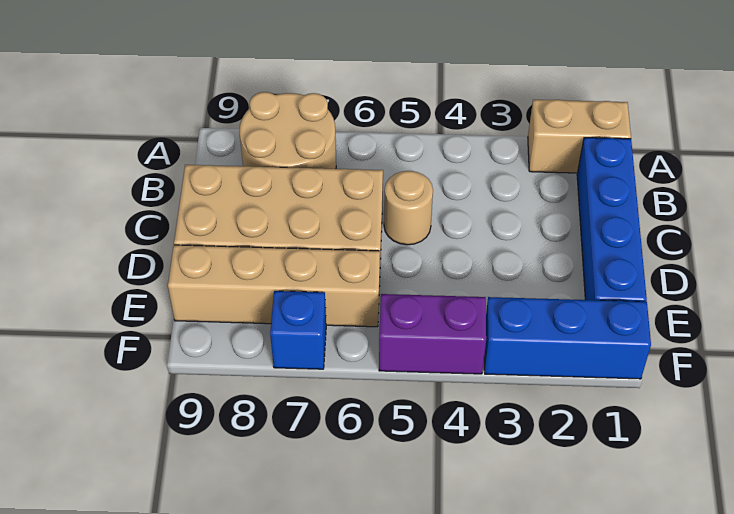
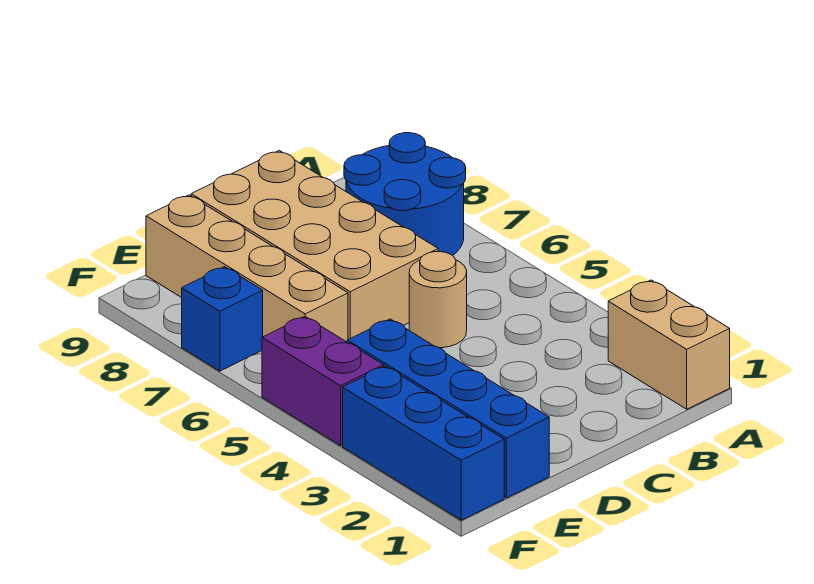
tan round brick A7:B8 level 1 -> blue round brick A7:B8 level 1
blue brick B1:E1 level 1 -> blue brick E1:E4 level 1

